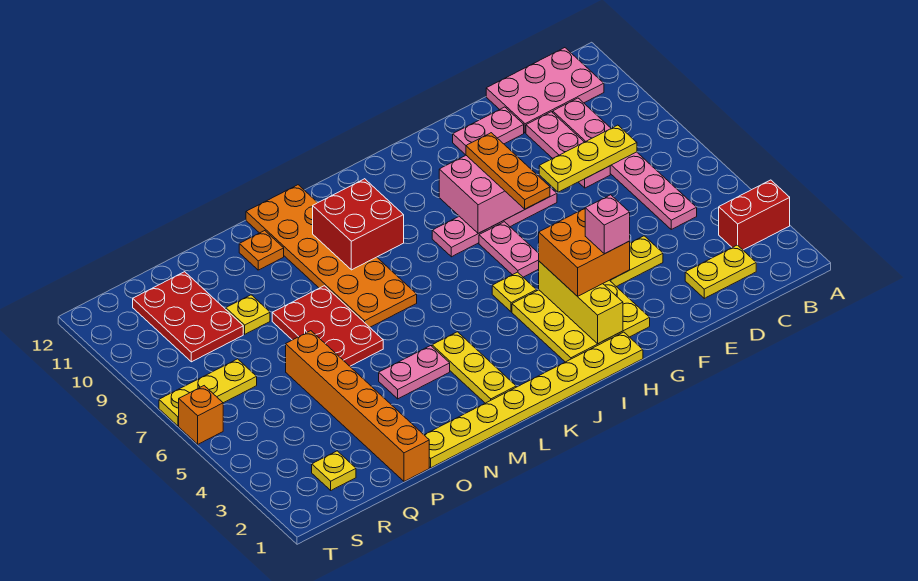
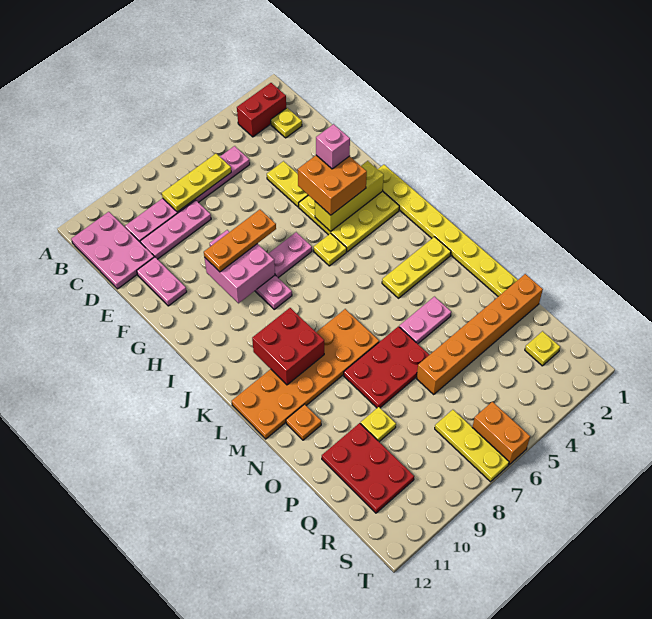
red brick A3:B3 level 1 -> red brick B2:B3 level 1
yellow plate C2:D2 level 1 -> yellow plate C2 level 1
yellow plate C8:E8 level 2 -> yellow plate C6:C8 level 2
pink plate M4:N4 level 1 -> pink plate N4:N5 level 1
red plate Q9:R11 level 1 -> red plate P10:R11 level 1
orange brick T6 level 1 -> orange brick S6:T6 level 1

